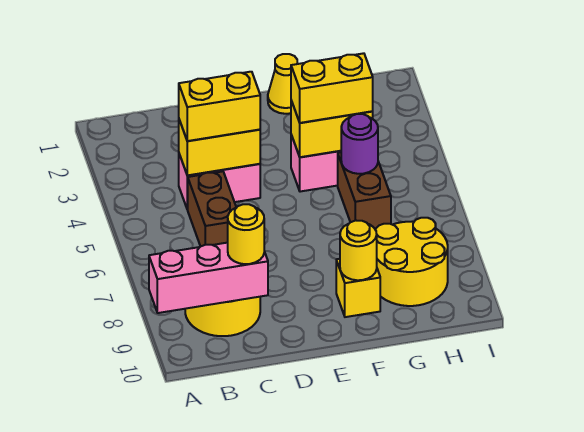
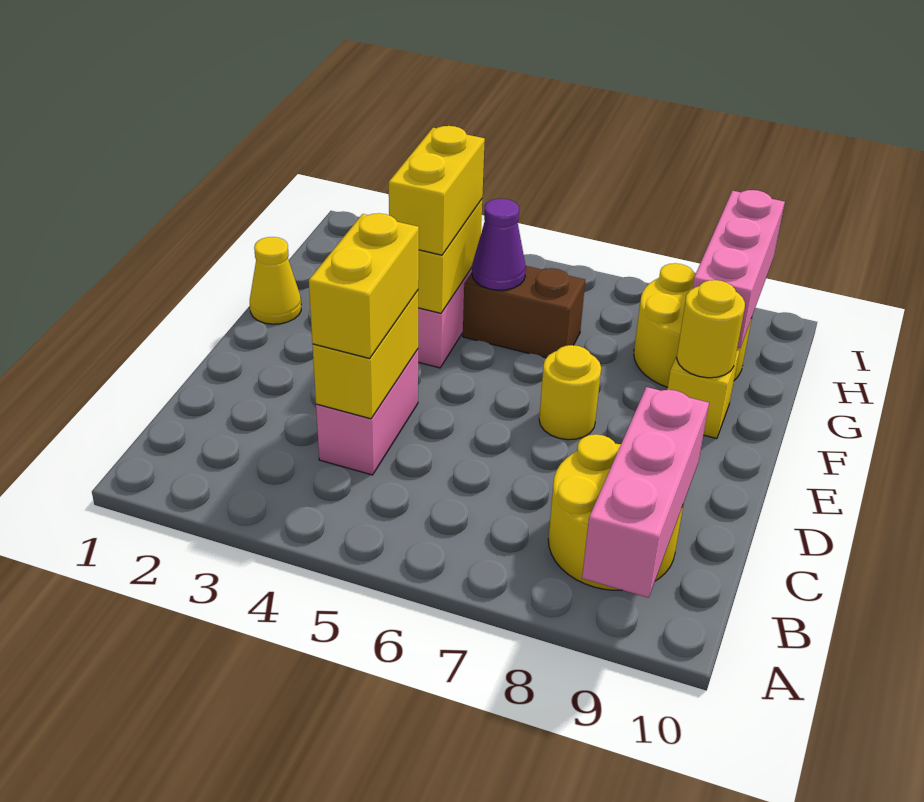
brown brick C5:C6 level 1 -> none
yellow round brick C9 level 3 -> yellow round brick E7 level 1
purple round brick G5 level 2 -> purple cone G5 level 2
none -> pink brick G9:I9 level 2

